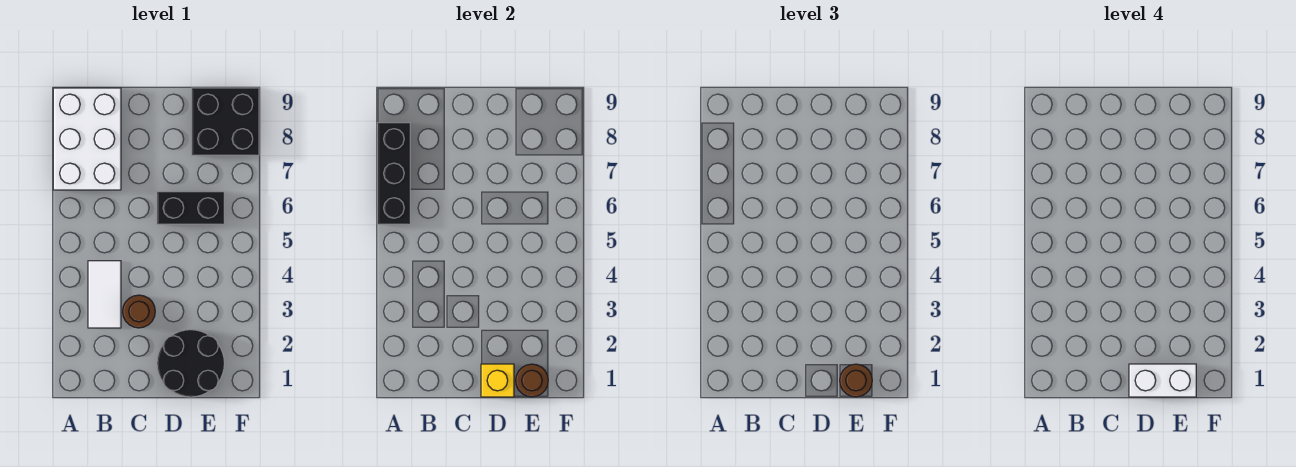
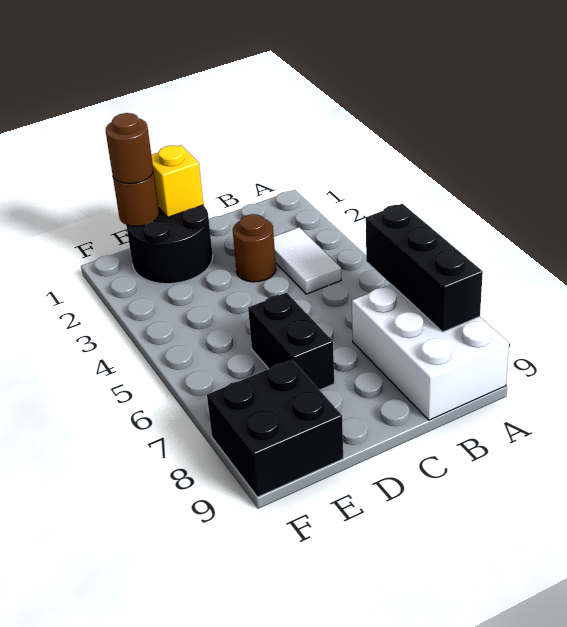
white brick D1:E1 level 4 -> none
black brick D6:E6 level 1 -> black brick D6:D7 level 1

